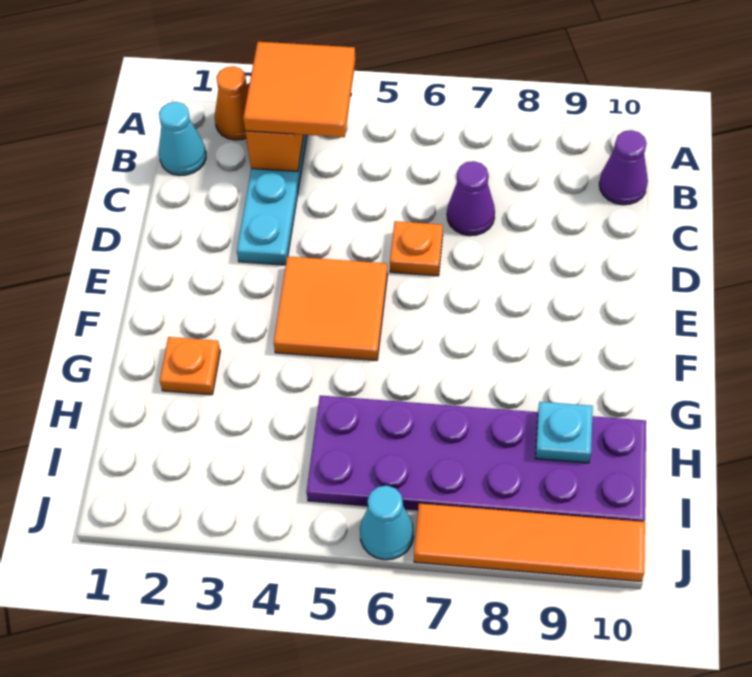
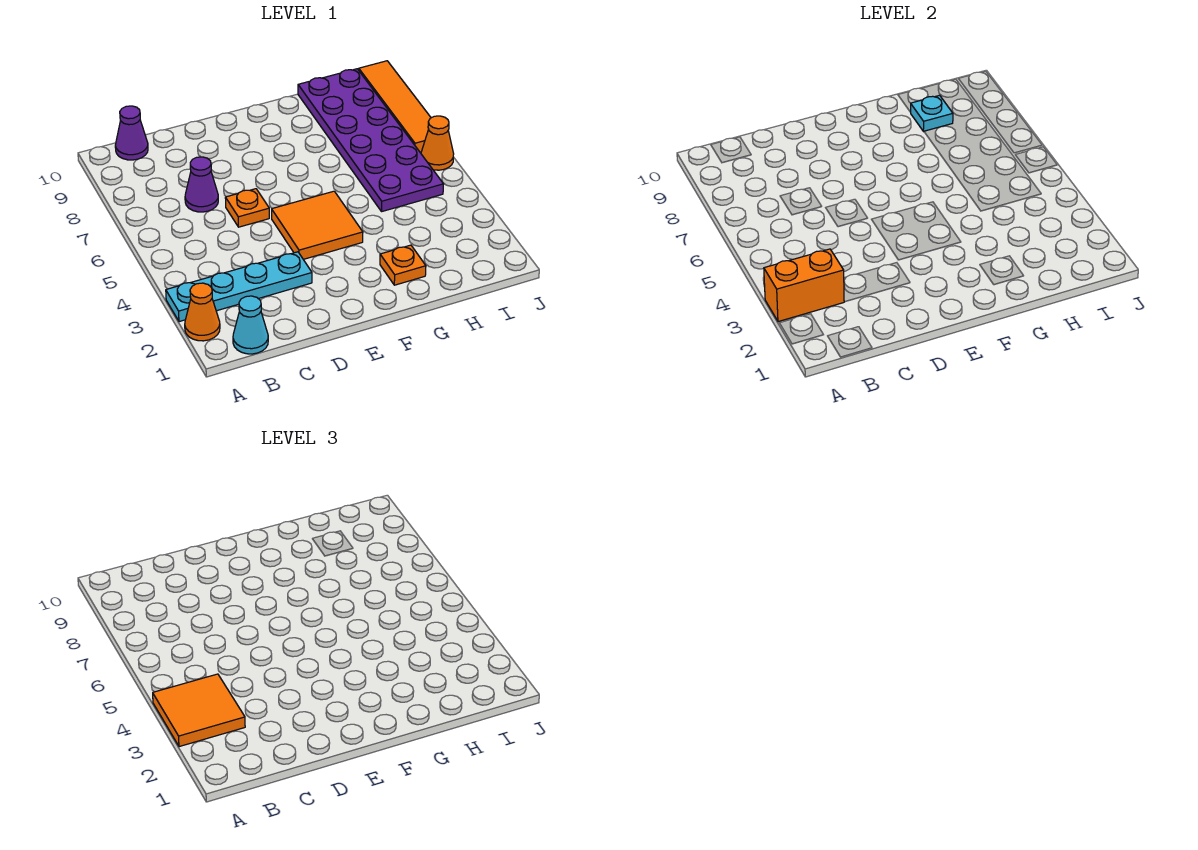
cyan cone J6 level 1 -> orange cone J6 level 1

